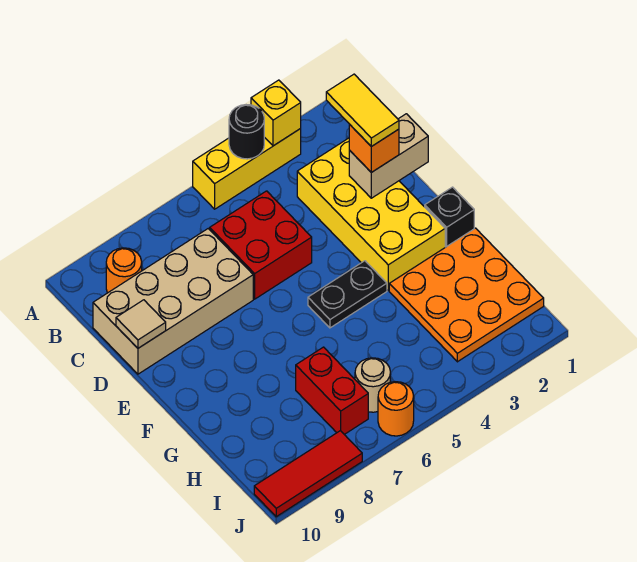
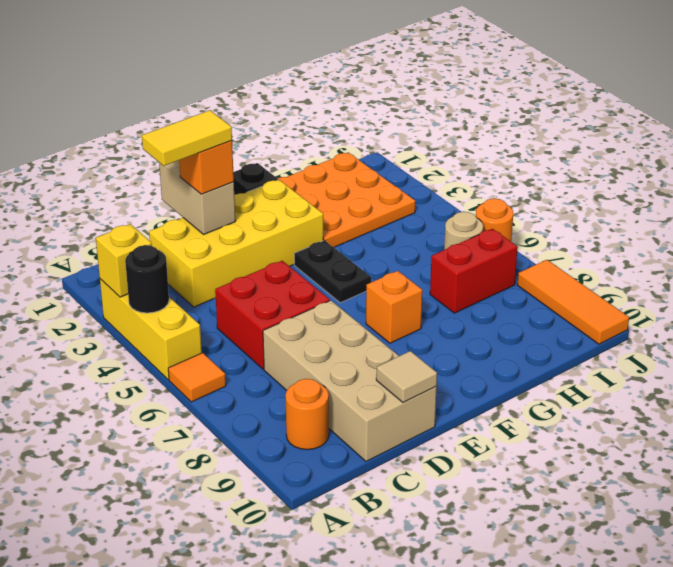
none -> orange tile A6 level 1
none -> orange brick F7 level 1
red tile J8:J10 level 1 -> orange tile J8:J10 level 1

